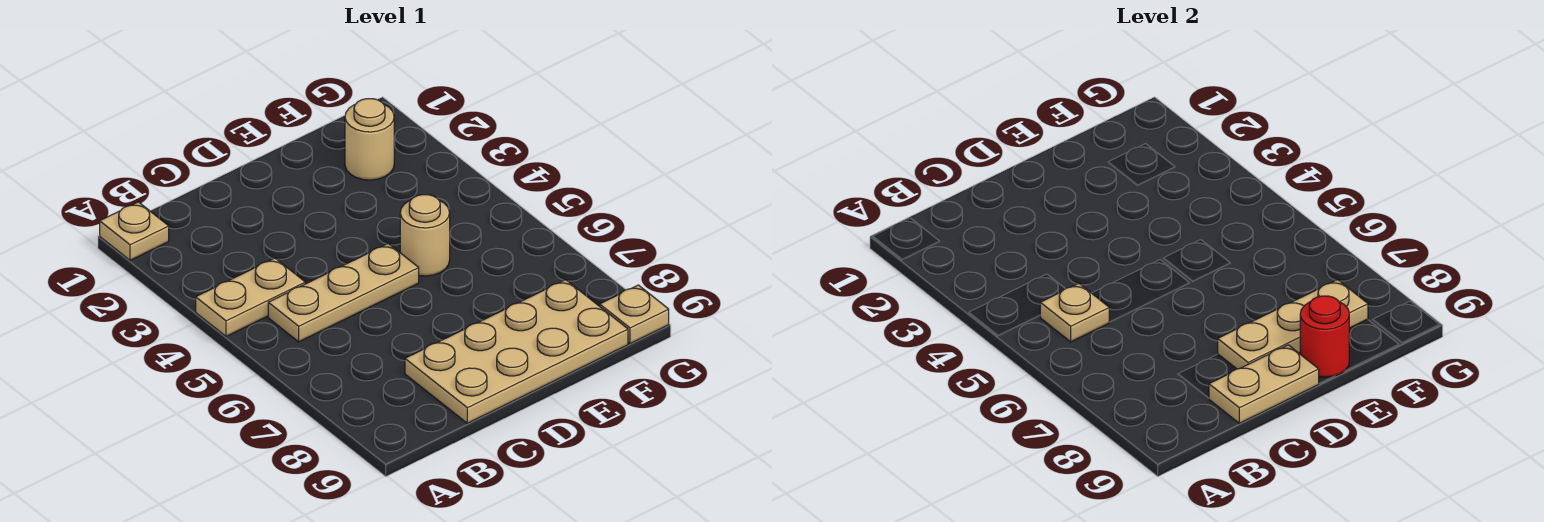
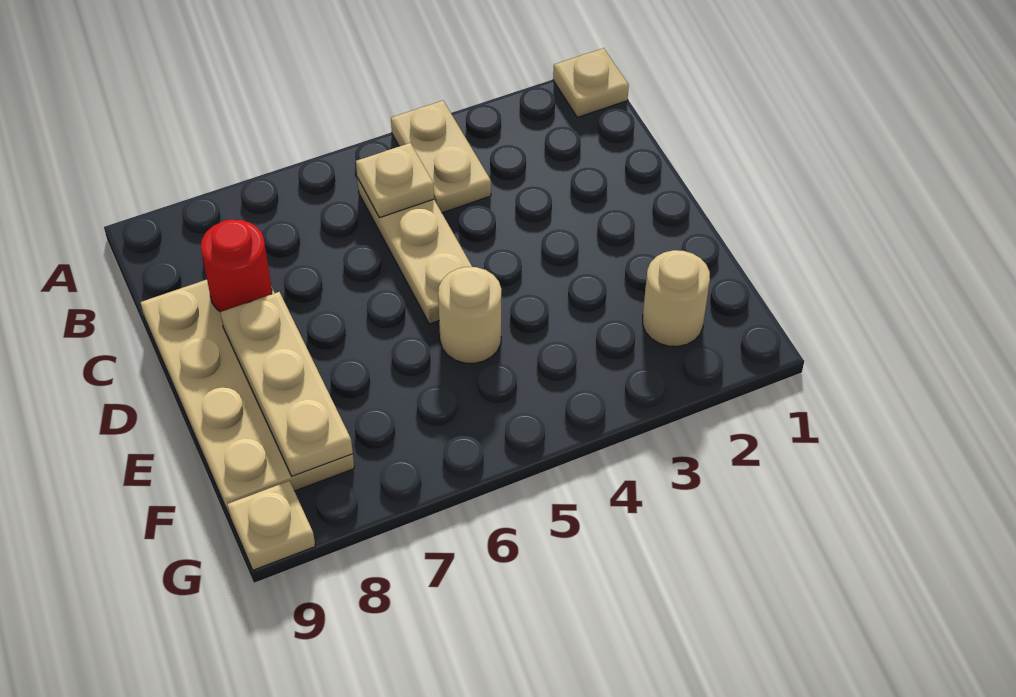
tan plate C9:D9 level 2 -> none
red round brick E9 level 2 -> red round brick C8 level 2

